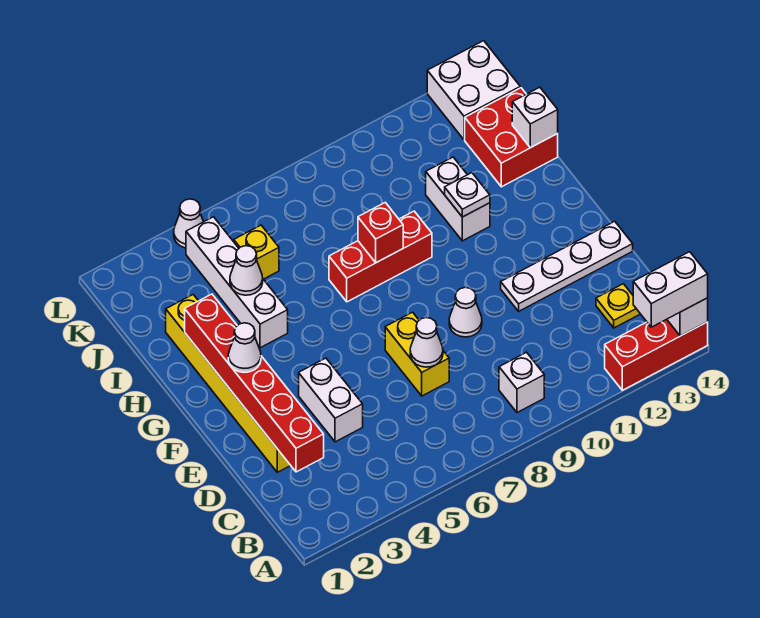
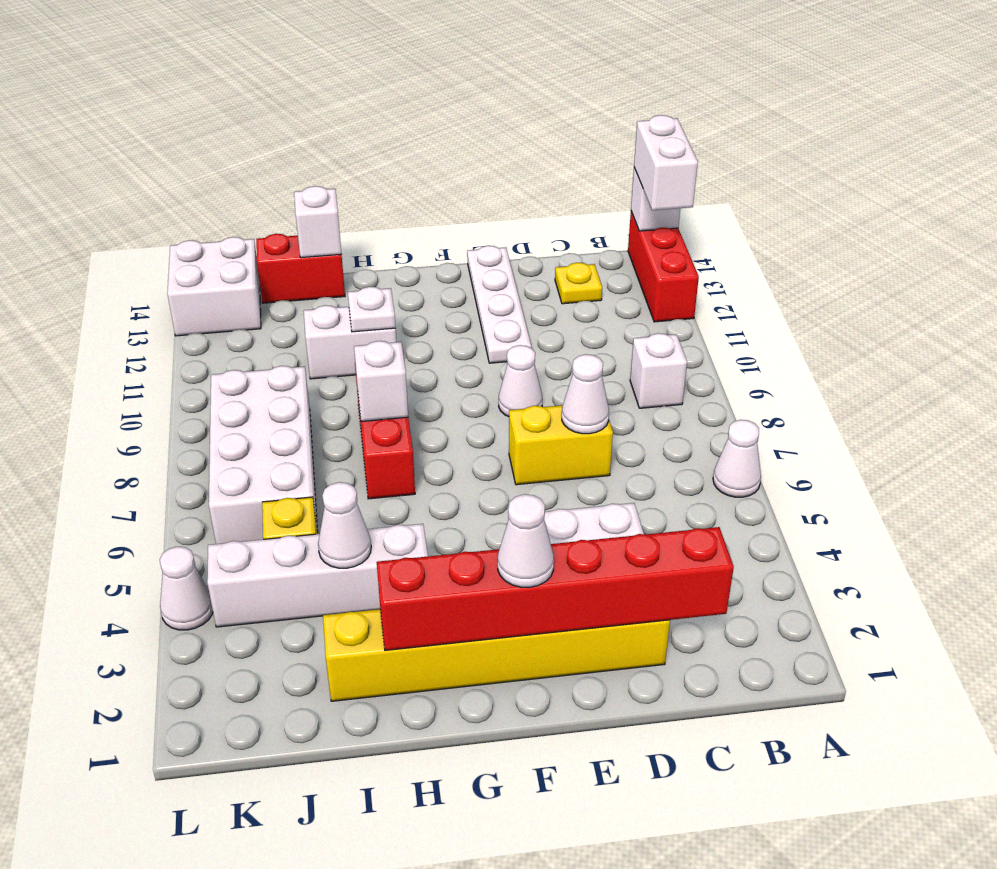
none -> white cone A6 level 1
red brick H8 level 2 -> white brick H8 level 2
red brick I13:J14 level 1 -> red brick I14:J14 level 1
none -> white brick J6:K9 level 1

